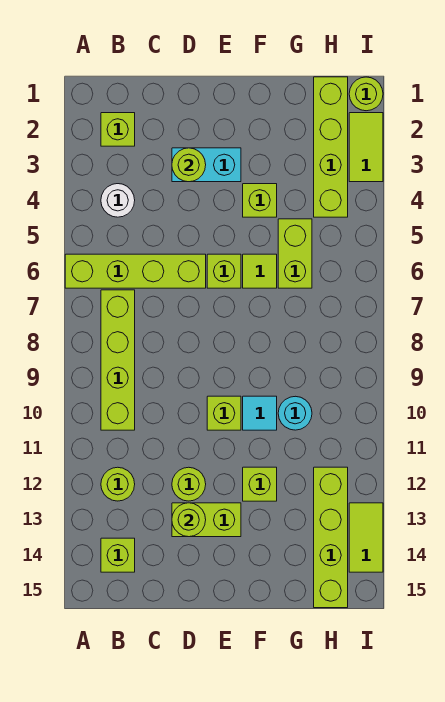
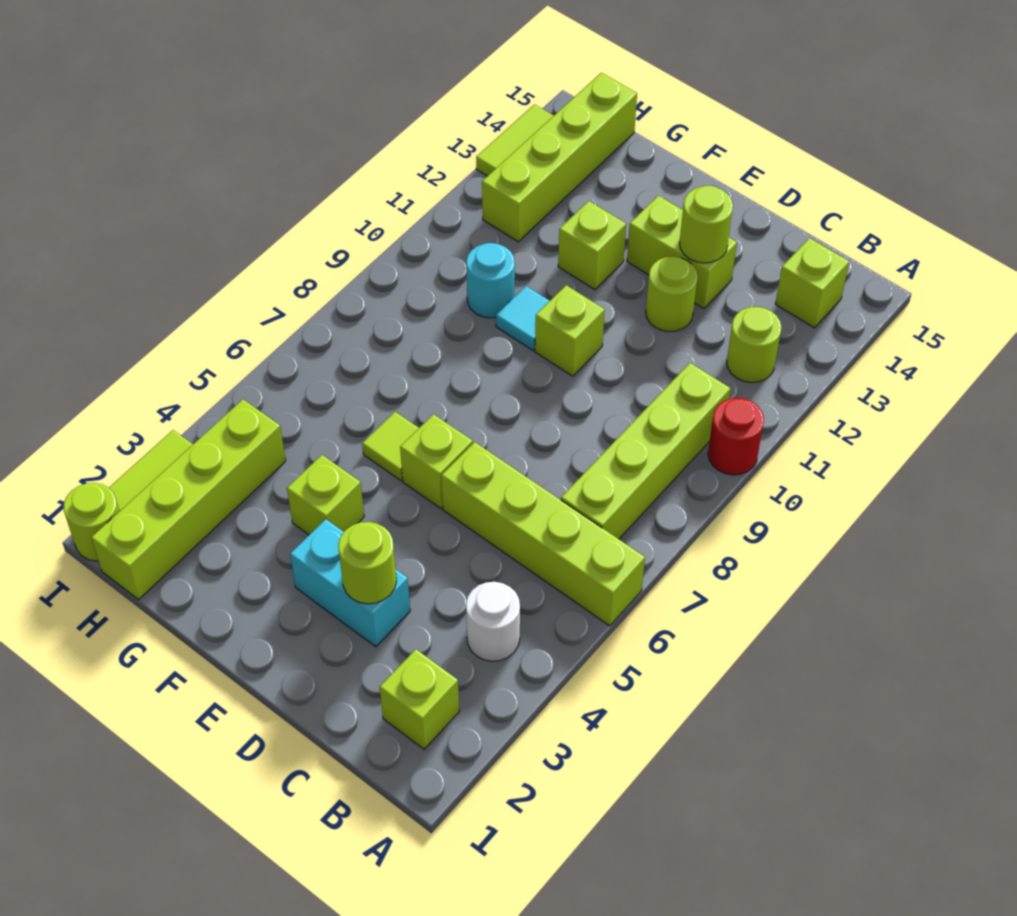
none -> red round brick A10 level 1
lime brick G5:G6 level 1 -> none

